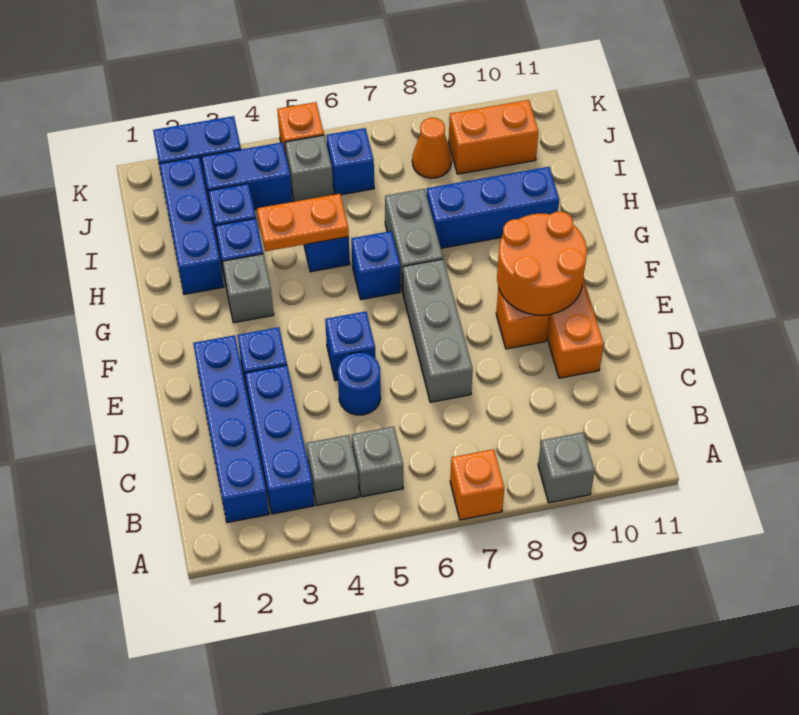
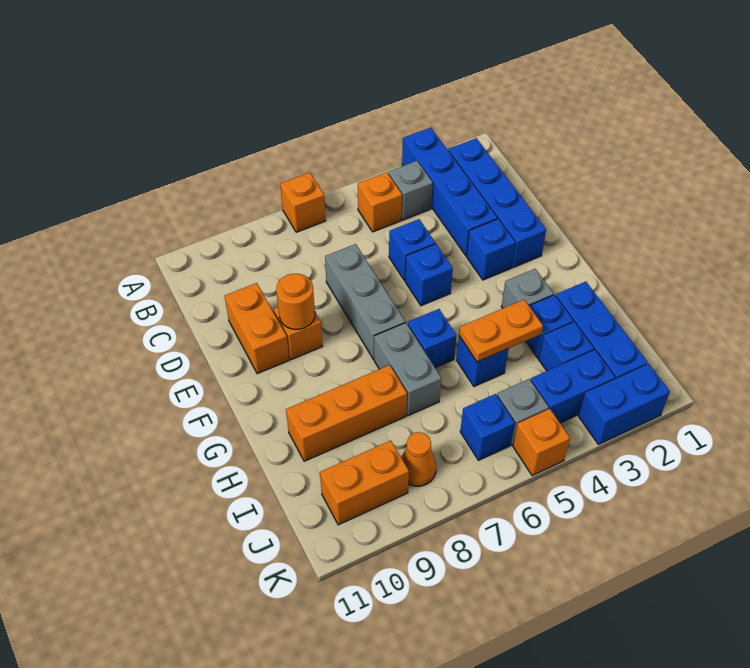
grey brick A9 level 1 -> none
blue brick B3:D3 level 1 -> blue brick A3:D3 level 1
grey brick B5 level 1 -> orange brick B5 level 1
blue round brick D5 level 1 -> blue brick D5 level 1
orange round brick E9:F10 level 2 -> orange round brick E9 level 2
blue brick H8:H10 level 1 -> orange brick H8:H10 level 1

